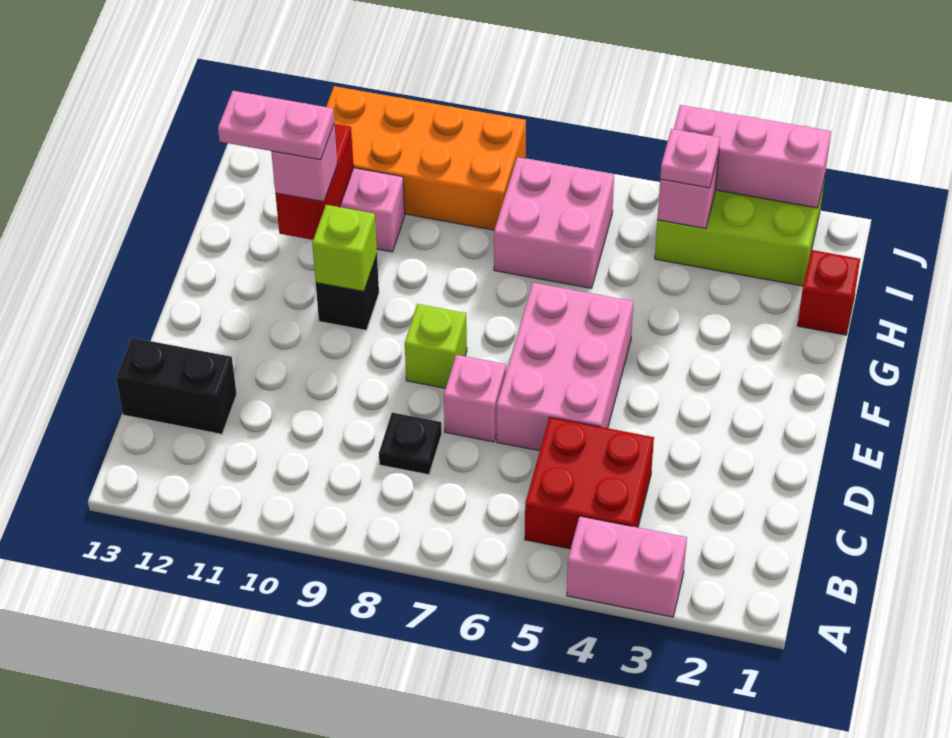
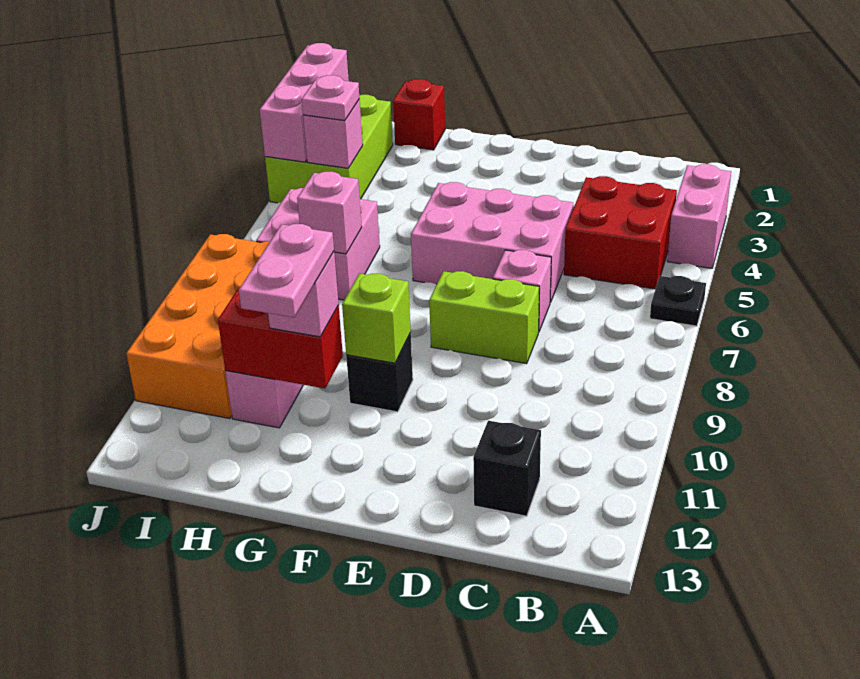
black plate C8 level 1 -> black plate A6 level 1
black brick C12:C13 level 1 -> black brick C12 level 1
lime brick E8 level 1 -> lime brick D8:E8 level 1
none -> pink brick H7 level 2

